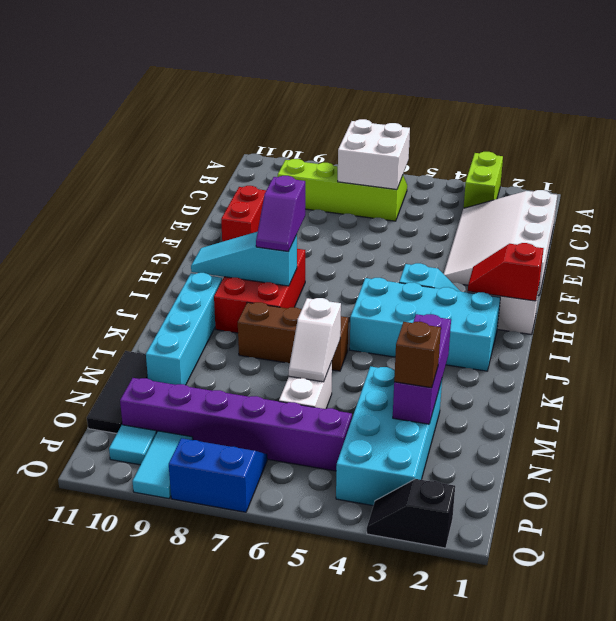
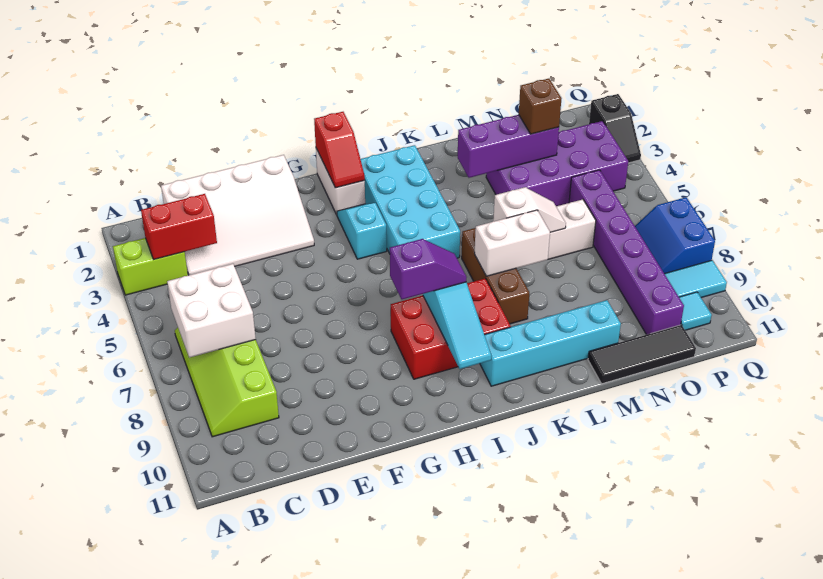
red brick E10:F10 level 1 -> red brick B3:C3 level 2
none -> white brick K7:L7 level 2
cyan brick M3:P4 level 1 -> purple brick M3:P4 level 1

